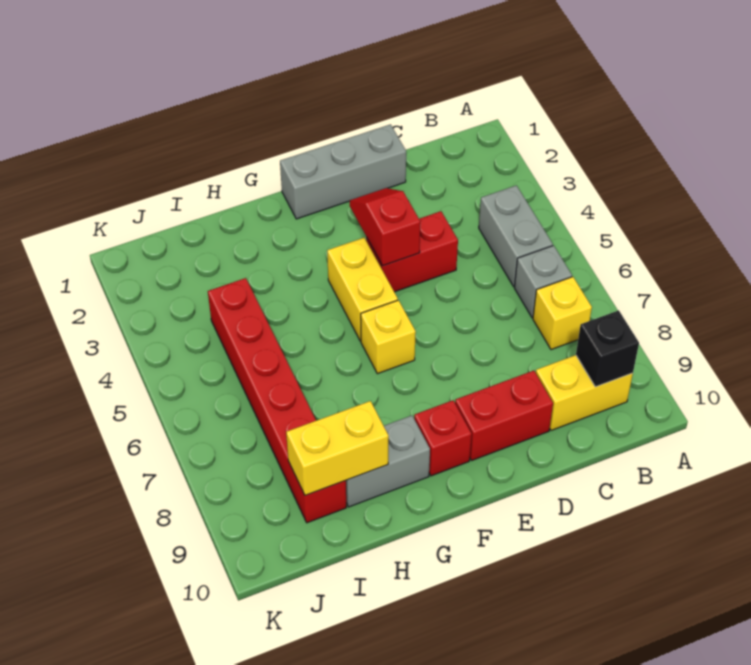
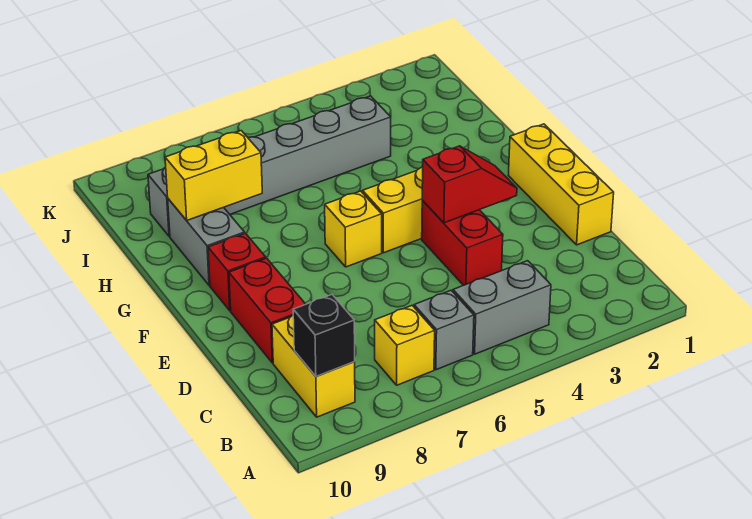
grey brick D1:F1 level 1 -> yellow brick D1:F1 level 1
yellow brick H9:I9 level 2 -> yellow brick H8:H9 level 2
red brick I4:I9 level 1 -> grey brick I4:I9 level 1

